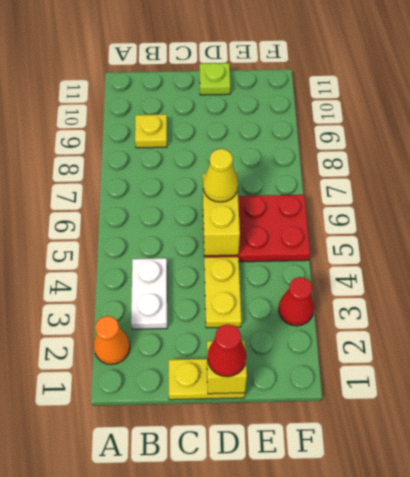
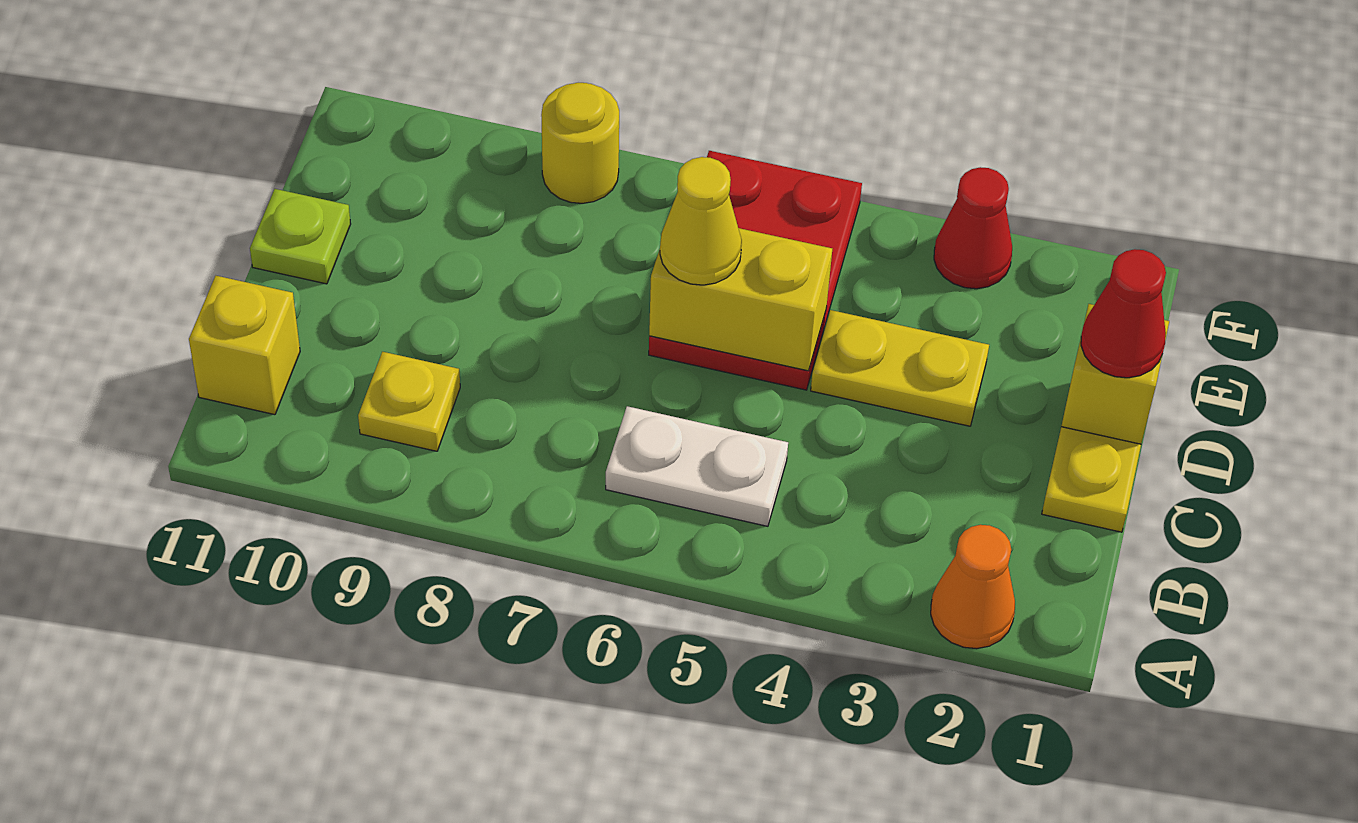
white plate B3:B4 level 1 -> white plate B5:B6 level 1
none -> yellow brick B11 level 1
none -> yellow round brick F8 level 1

